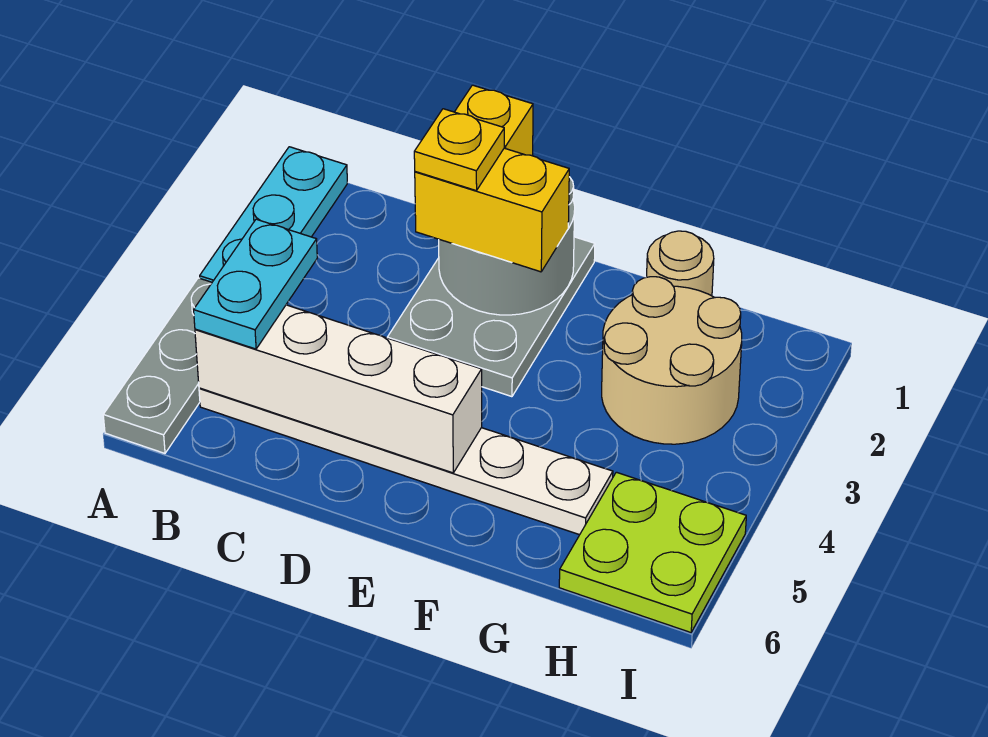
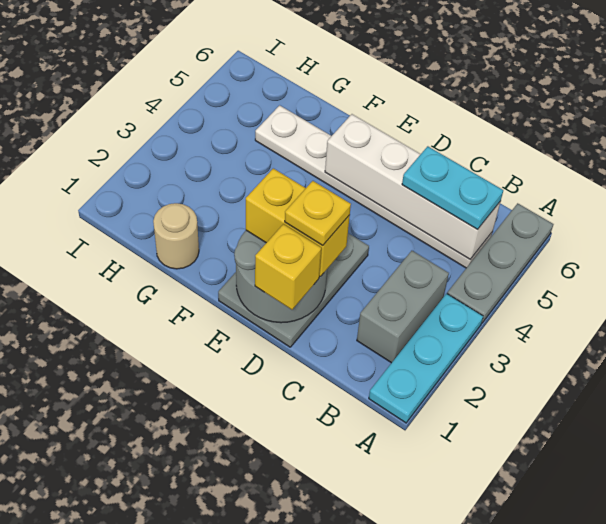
none -> grey brick B2:B3 level 1
cyan plate B4:B5 level 3 -> cyan plate B5:C5 level 3
tan round brick G2:H3 level 1 -> none
lime plate H5:I6 level 1 -> none

